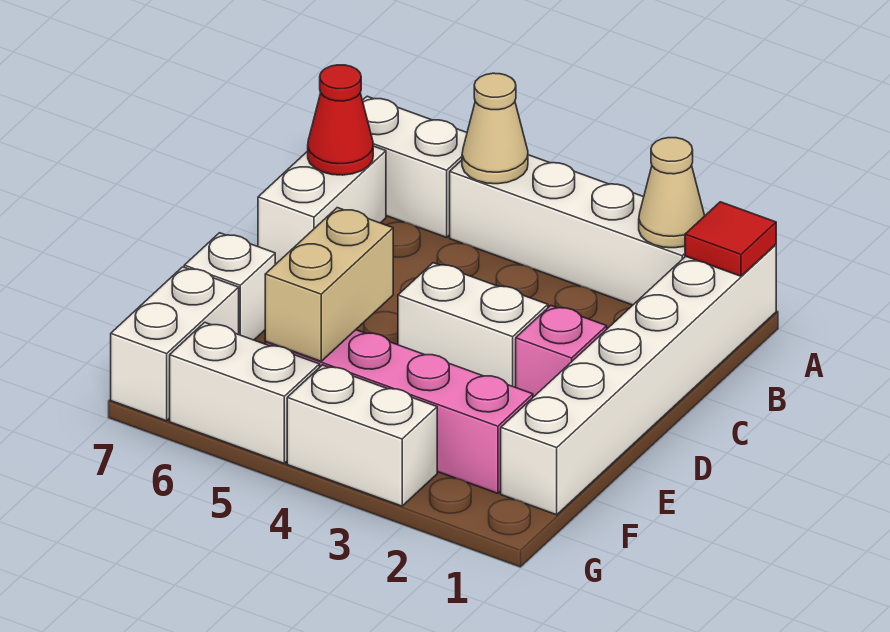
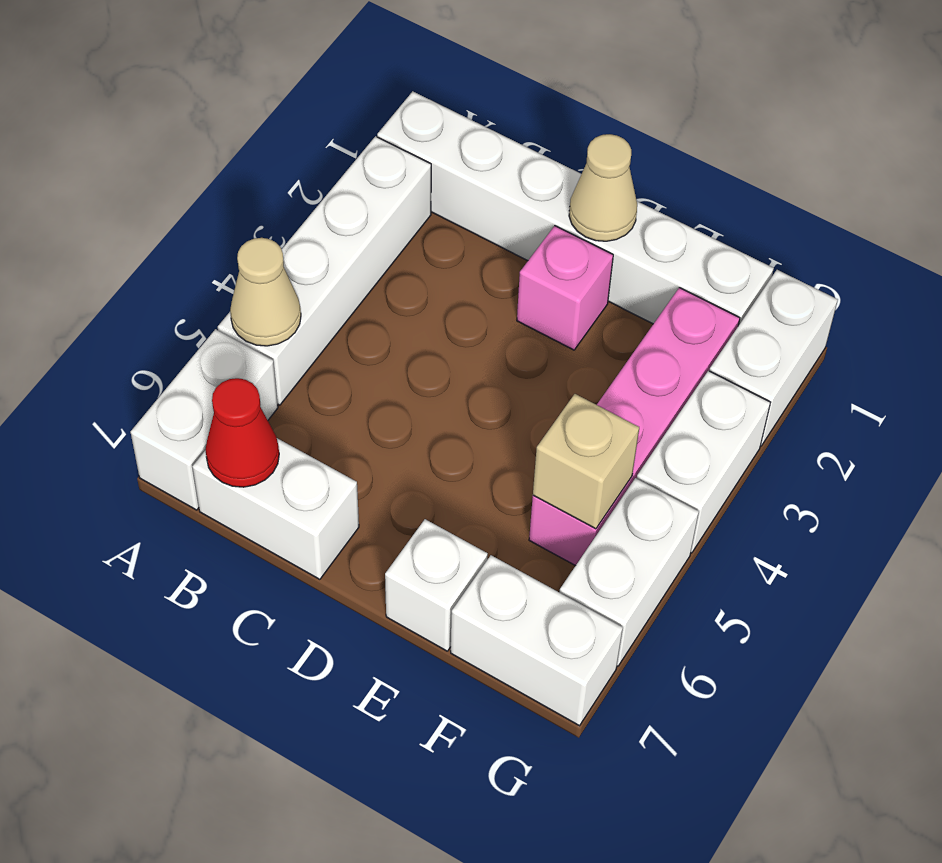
red tile A1 level 2 -> none
tan cone A2 level 2 -> tan cone D1 level 2
white brick D3:D4 level 1 -> white brick G1:G2 level 1
tan brick E5:F5 level 2 -> tan brick F5 level 2

